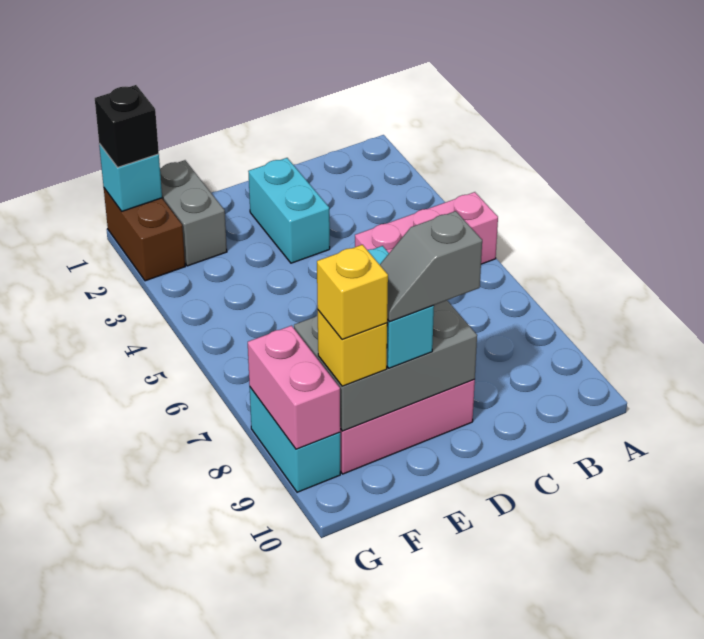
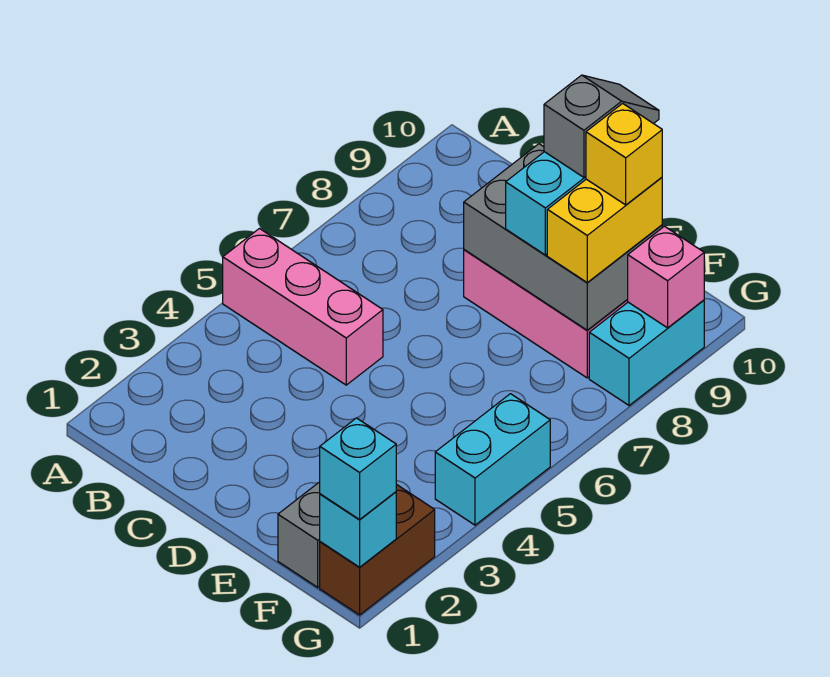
cyan brick D2:D3 level 1 -> cyan brick G4:G5 level 1
grey slope D9:E9 level 4 top D -> grey slope E9:E10 level 4 top 9
yellow brick F9 level 3 -> yellow brick F8:F9 level 3
black brick G1 level 3 -> cyan brick G1 level 3
pink brick G8:G9 level 2 -> pink brick G9 level 2

